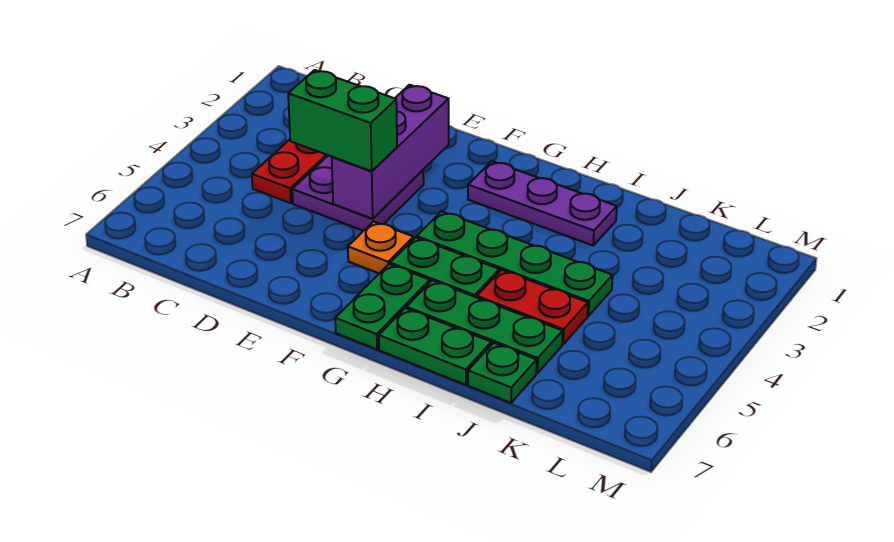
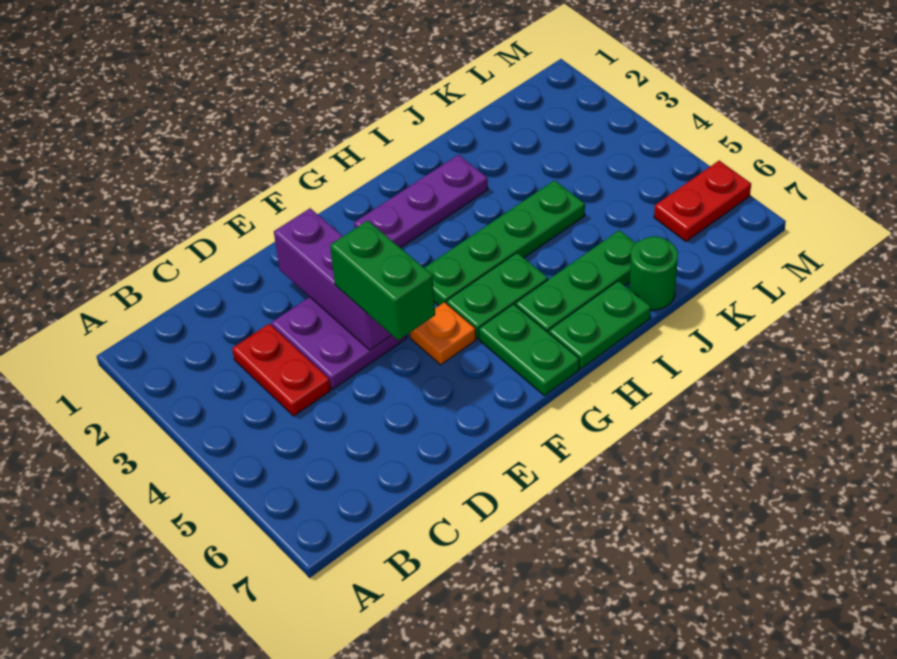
green brick D4:E4 level 3 -> green brick E4:E5 level 3
red plate I5:J5 level 1 -> red plate L6:M6 level 1
green plate J7 level 1 -> green round brick J7 level 1

